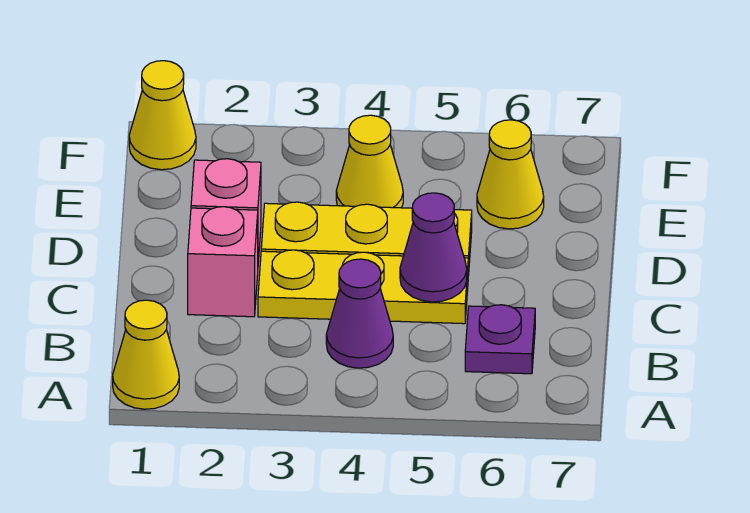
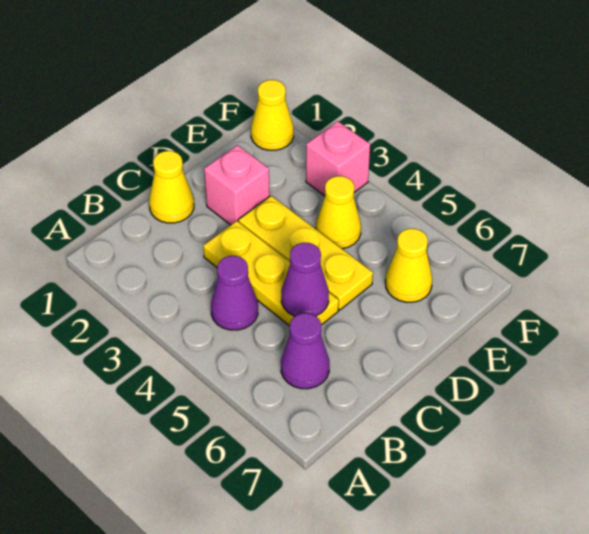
yellow cone A1 level 1 -> yellow cone C1 level 1
purple plate B6 level 1 -> purple cone B6 level 1
pink brick C2 level 1 -> pink brick F3 level 1

